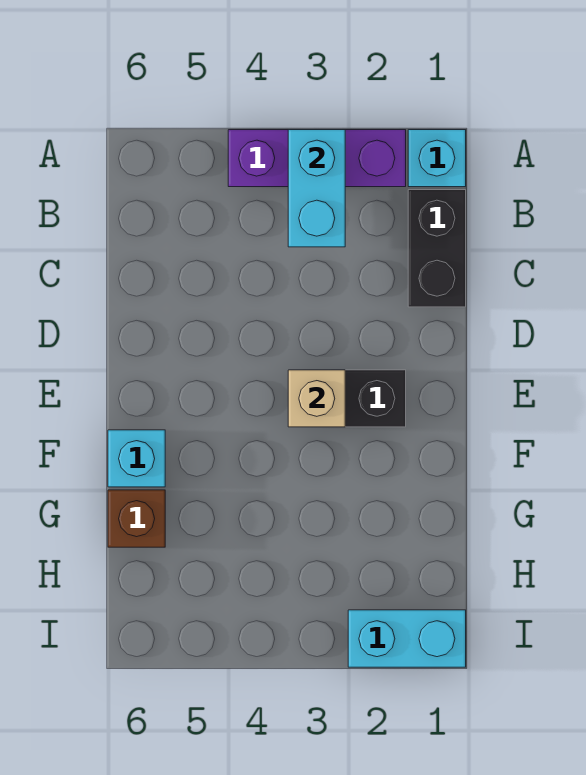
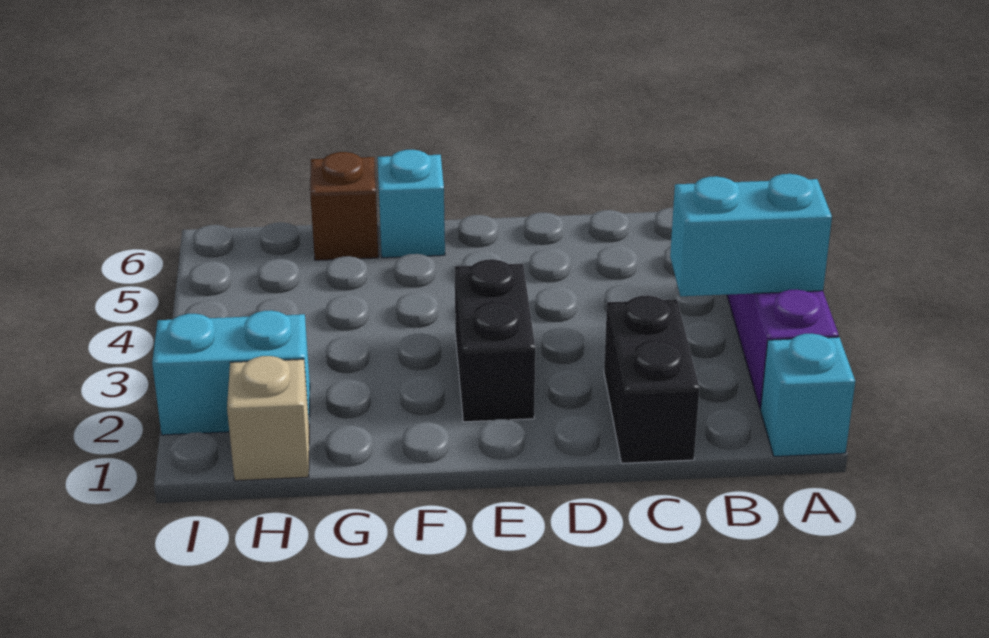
black brick B1:C1 level 1 -> black brick C1:C2 level 1
tan brick E3 level 2 -> tan brick H1 level 1
cyan brick I1:I2 level 1 -> cyan brick H2:I2 level 1

